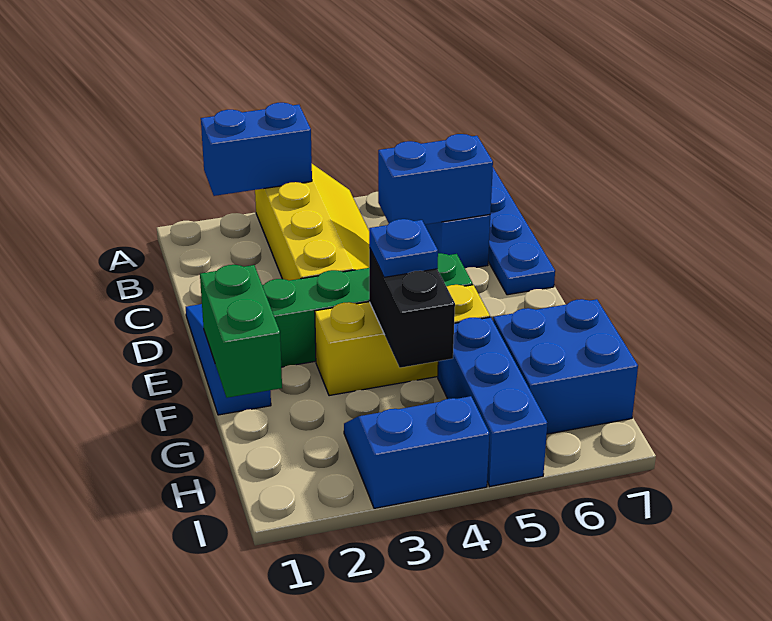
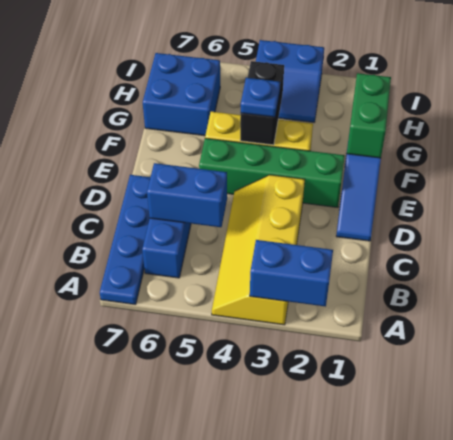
blue brick G5:I5 level 1 -> none

